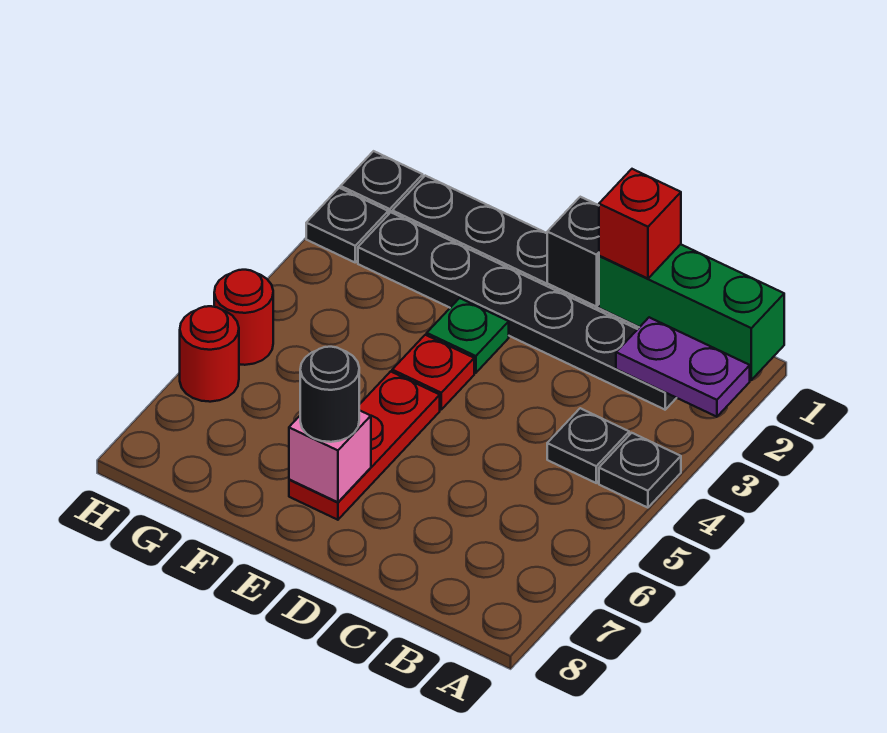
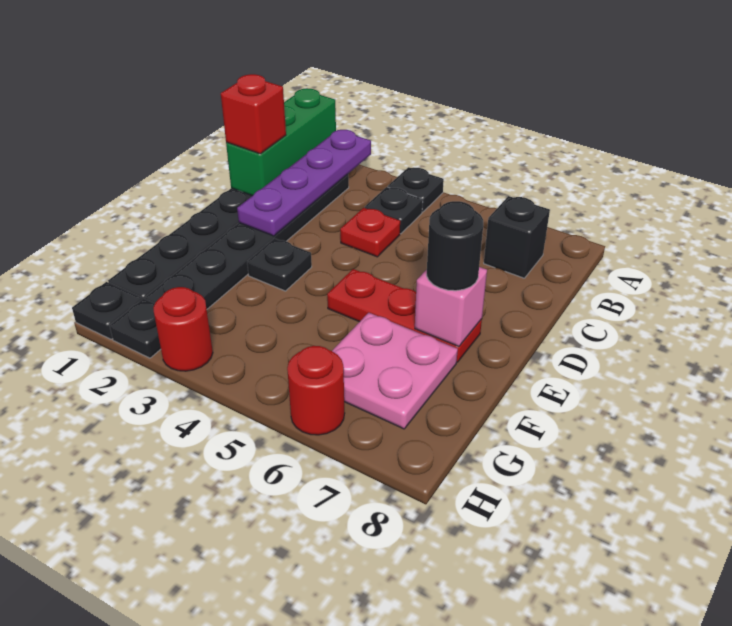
purple plate A2:B2 level 2 -> purple plate A2:D2 level 2
black brick D1 level 2 -> black brick B7 level 1
green plate E3 level 1 -> black plate E3 level 1
red plate E4 level 1 -> red plate C4 level 1
none -> pink plate F6:G7 level 1
red round brick H5 level 1 -> red round brick H3 level 1

